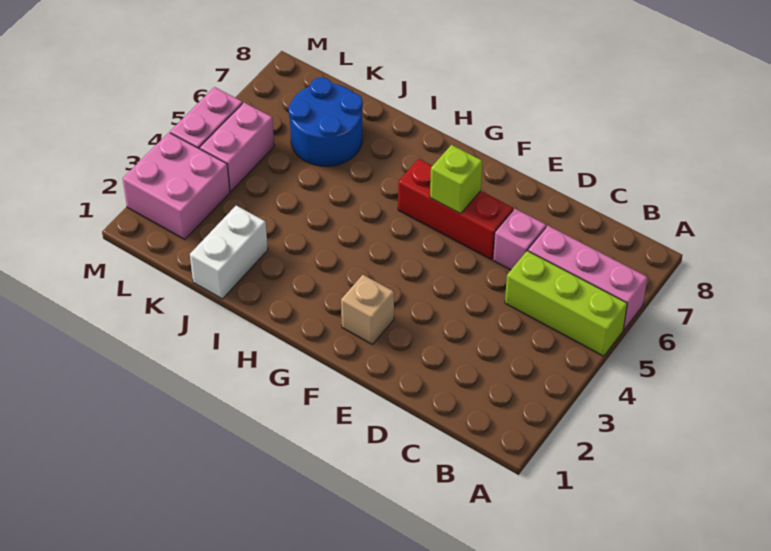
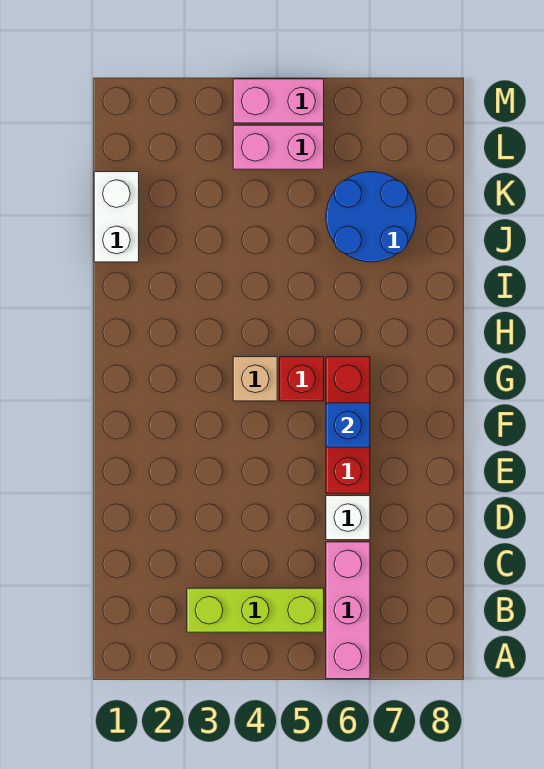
lime brick A5:C5 level 1 -> lime brick B3:B5 level 1
pink brick D6 level 1 -> white brick D6 level 1
tan brick F2 level 1 -> tan brick G4 level 1
lime brick F6 level 2 -> blue brick F6 level 2
none -> red brick G5 level 1
white brick J1:J2 level 1 -> white brick J1:K1 level 1
pink brick L2:M3 level 1 -> none

